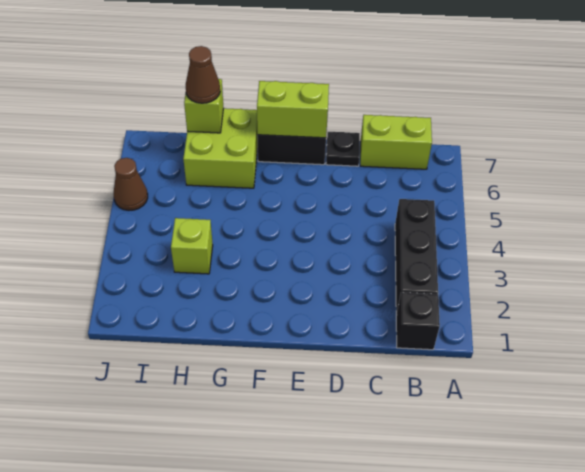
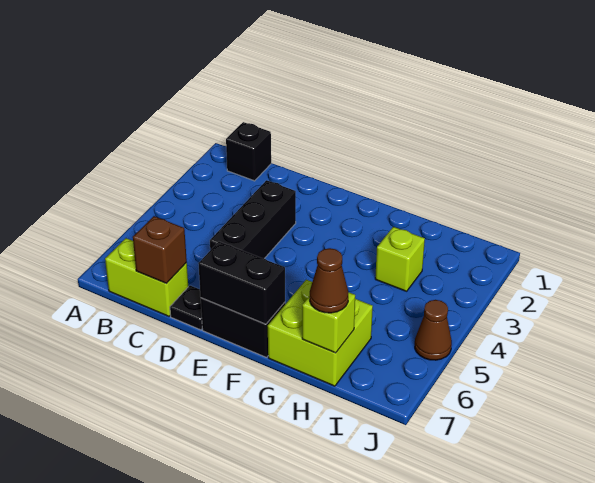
black brick B2:B4 level 1 -> black brick D3:D5 level 1
none -> brown brick C7 level 2
lime brick E7:F7 level 2 -> black brick E7:F7 level 2

